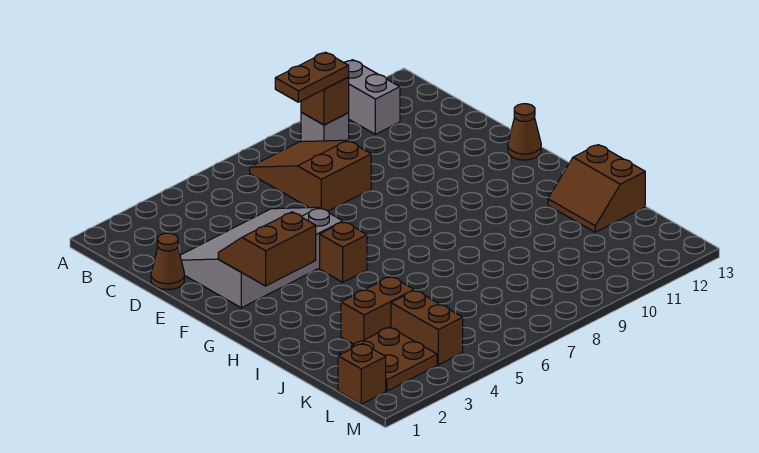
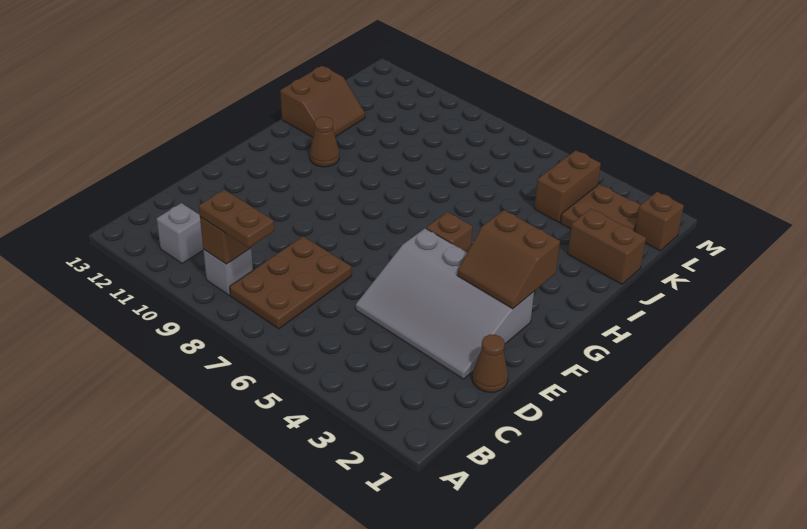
grey brick A11:B11 level 1 -> grey brick B11 level 1
brown slope B7:D8 level 1 top D -> brown plate B7:D8 level 1
brown cone F13 level 1 -> brown cone H11 level 1
brown brick J3:J4 level 1 -> brown brick J1:J2 level 1

